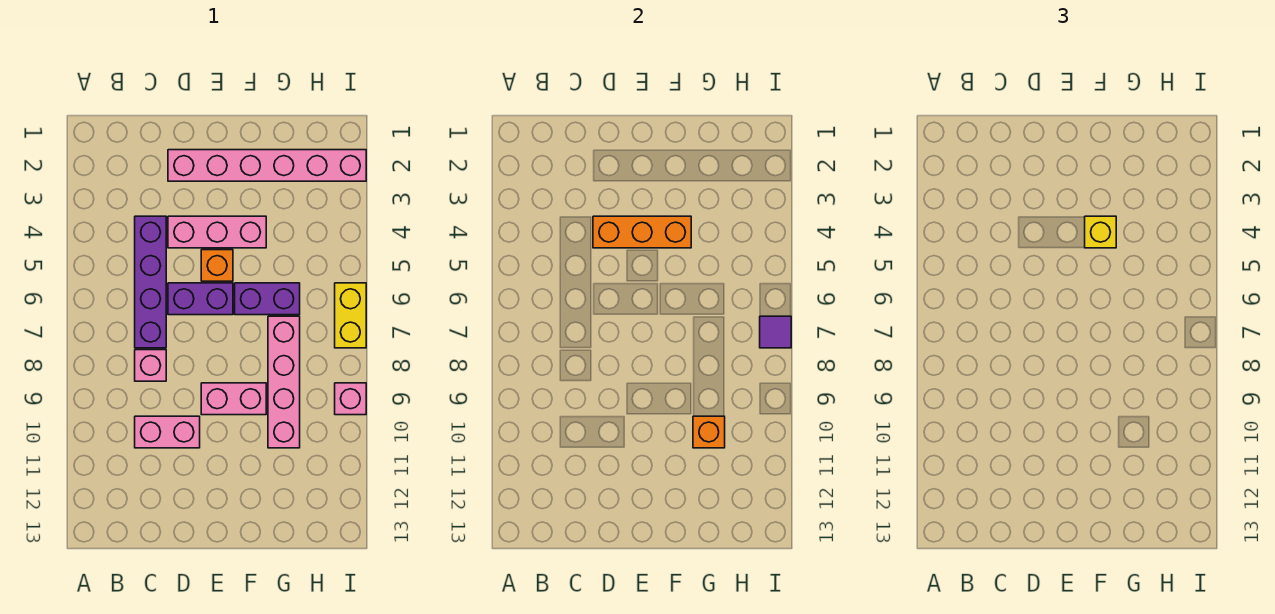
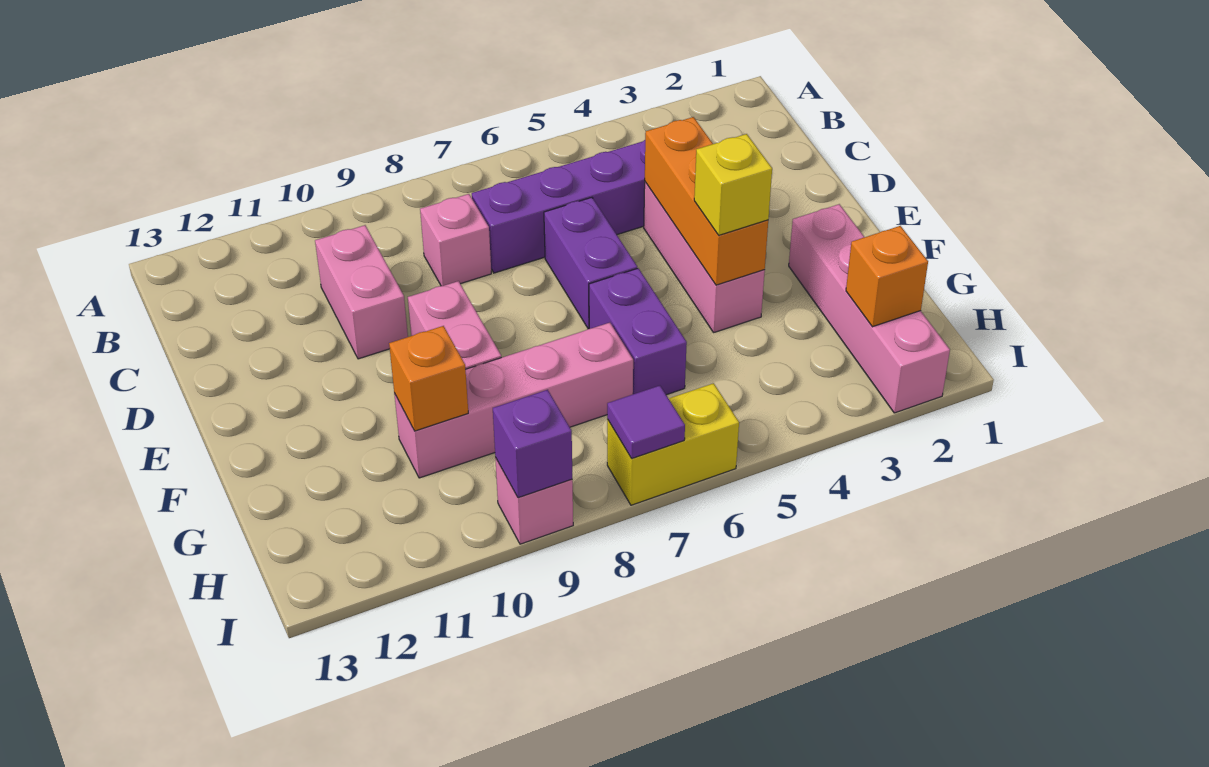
pink brick D2:I2 level 1 -> pink brick F2:I2 level 1
orange brick E5 level 1 -> orange brick H2 level 2
none -> purple brick I9 level 2

